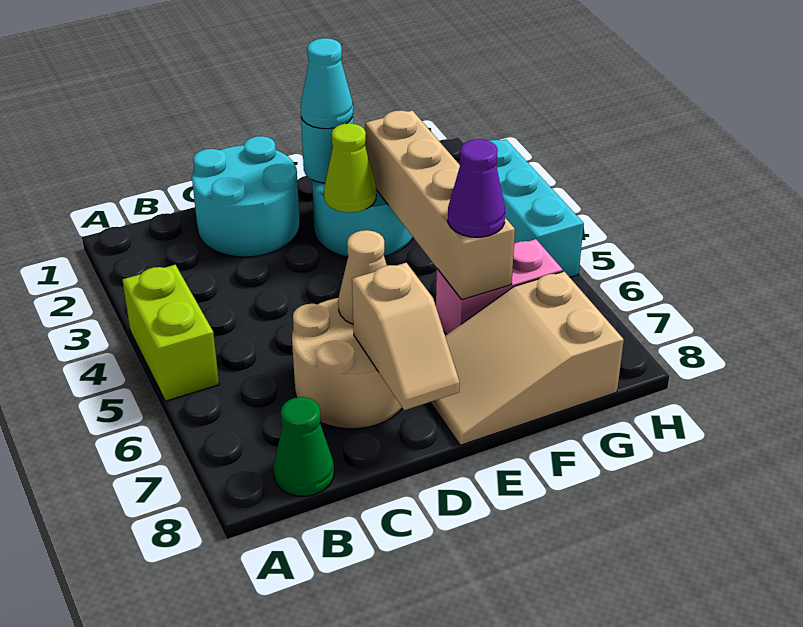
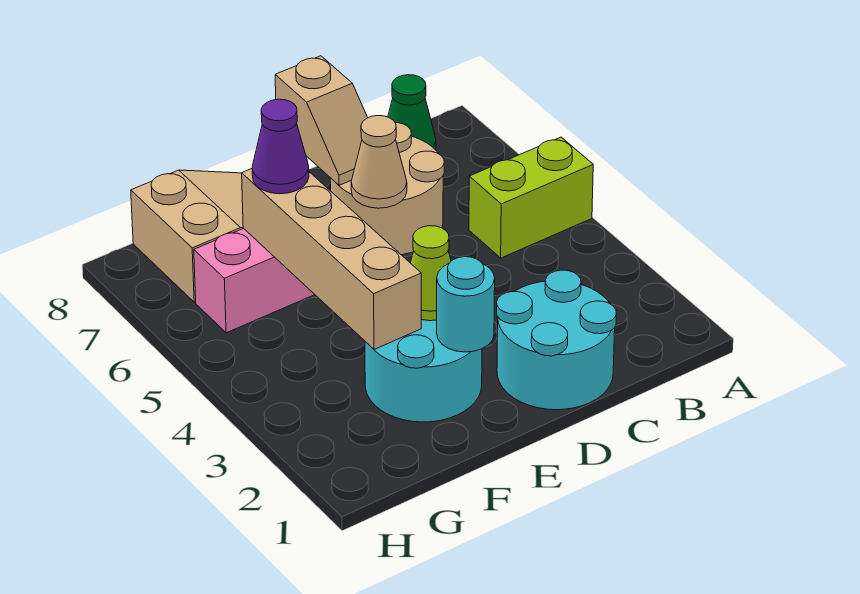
lime brick A4:A5 level 1 -> lime brick A5:B5 level 1
tan slope D7:D8 level 2 top 7 -> tan slope D7:D8 level 2 top 8
cyan cone E2 level 3 -> none
cyan brick H3:H5 level 1 -> none

